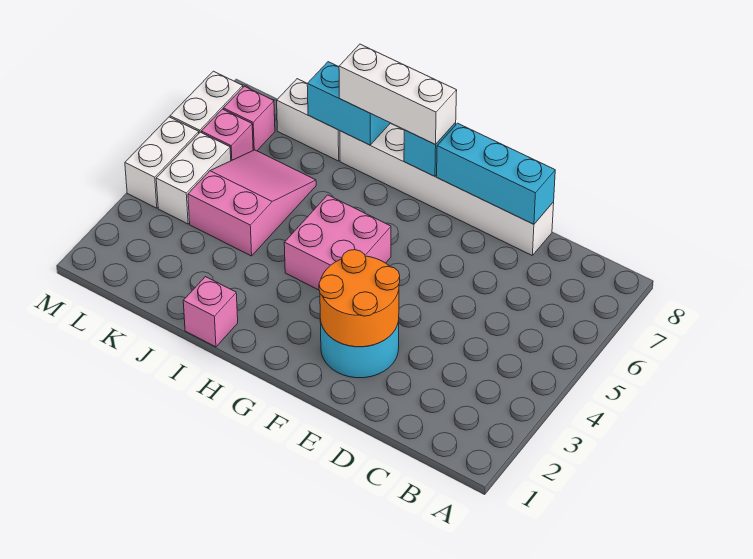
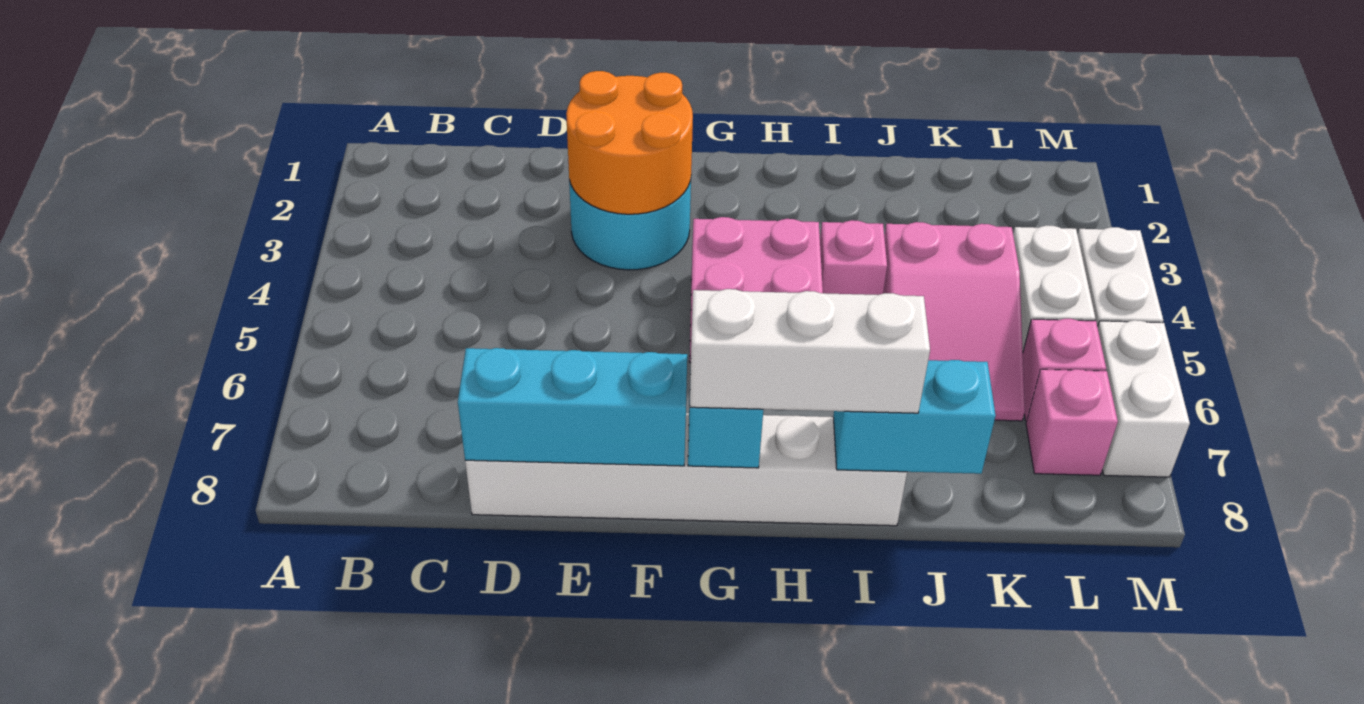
pink brick I1 level 1 -> pink brick I4 level 1
white brick J8:K8 level 1 -> none

